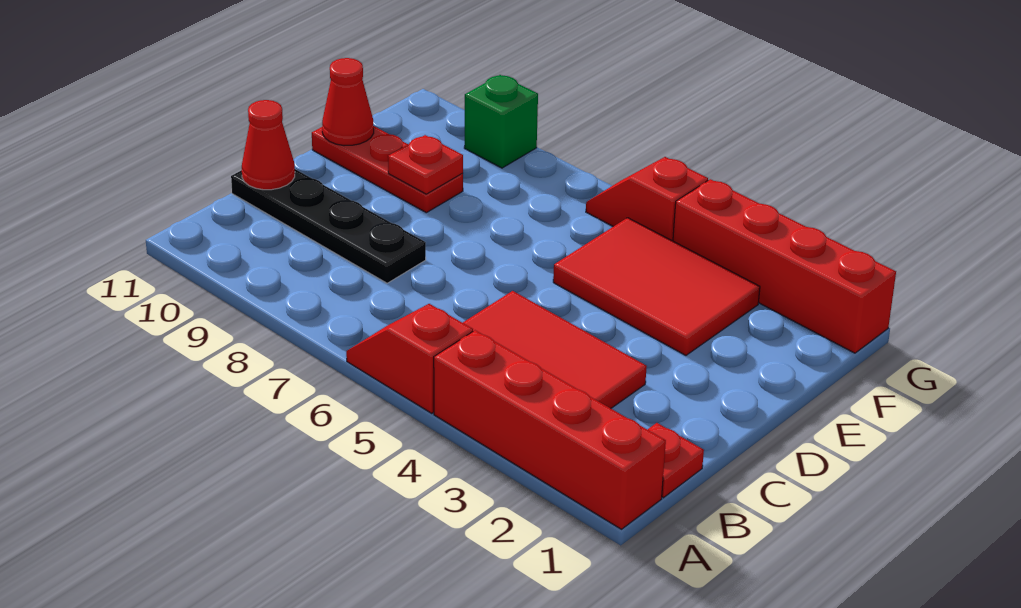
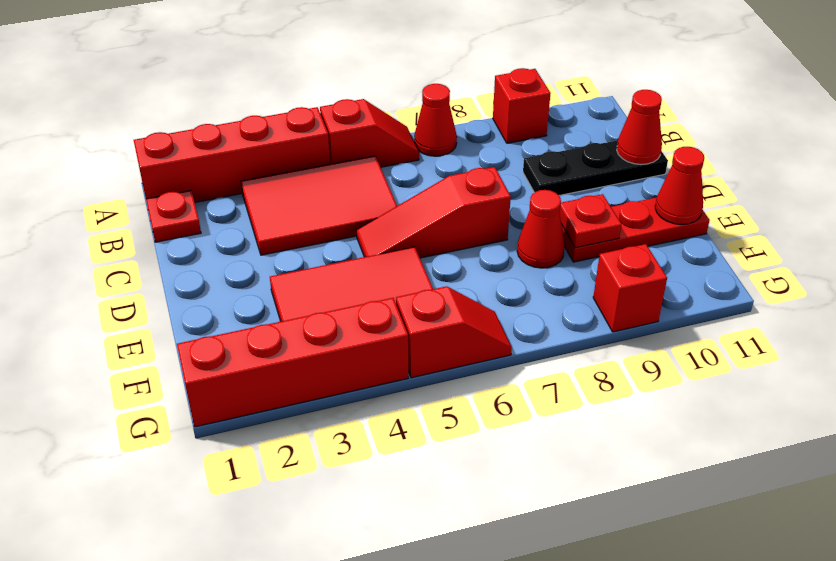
none -> red cone A7 level 1
none -> red brick A9 level 1
black plate C8:C11 level 1 -> black plate C9:C11 level 1
none -> red slope D5:D7 level 1 top 7
none -> red cone E8 level 1
green brick G9 level 1 -> red brick G9 level 1

